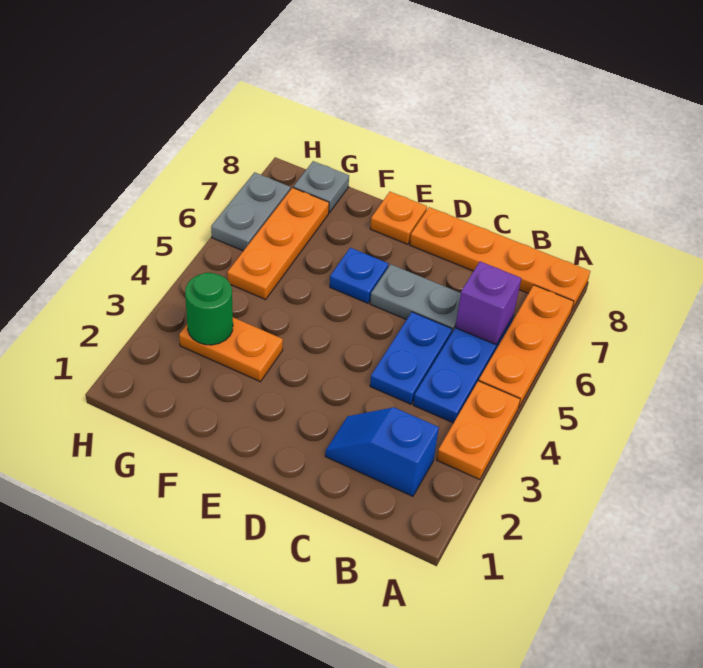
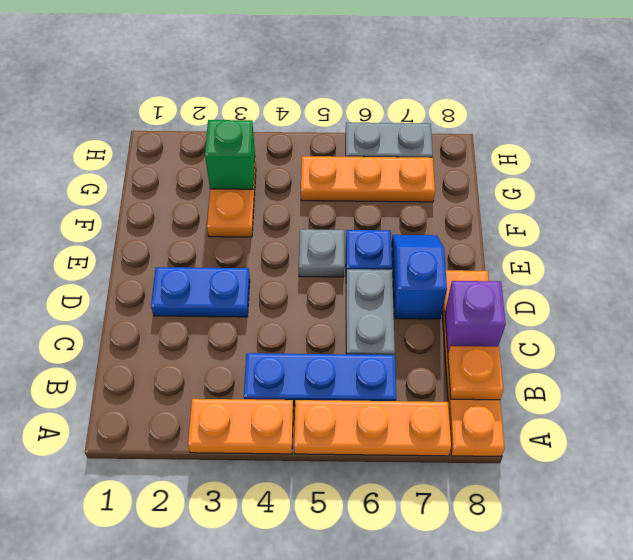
blue slope B2:C2 level 1 top B -> blue slope D7:E7 level 1 top D
purple brick B6 level 2 -> purple brick C8 level 2
blue plate C4:C5 level 1 -> blue plate D2:D3 level 1
orange plate E8 level 1 -> orange plate B8 level 2
green round brick G3 level 2 -> green brick G3 level 2
grey plate G8 level 1 -> grey plate E5 level 1

